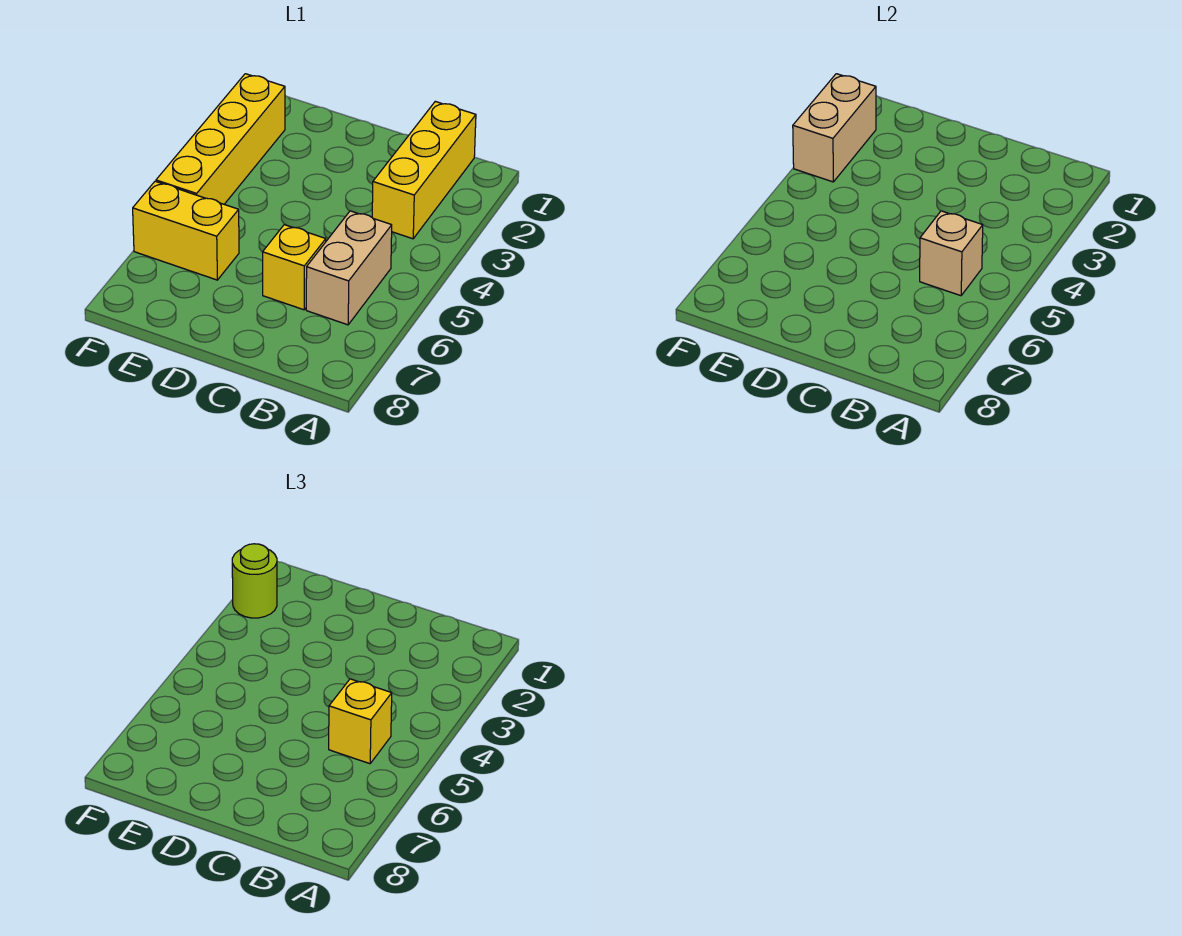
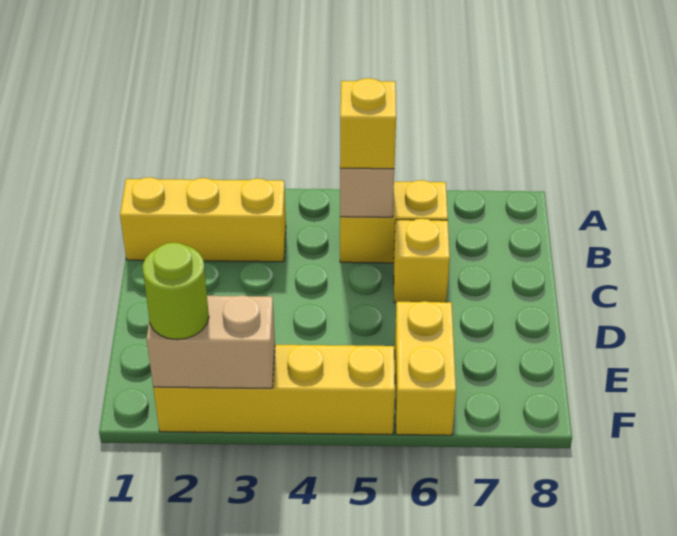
tan brick B5:B6 level 1 -> yellow brick B5:B6 level 1

